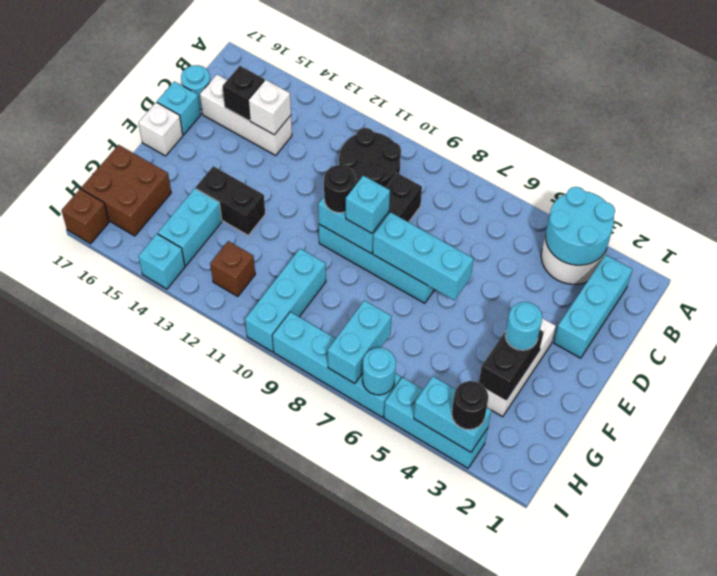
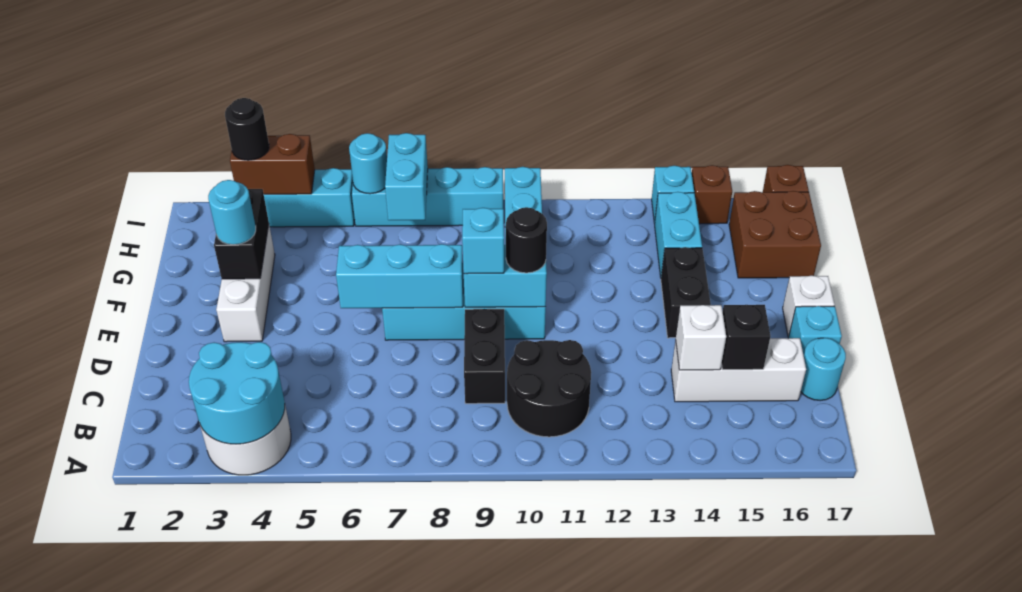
cyan brick B2:D2 level 1 -> none
black brick F13:F14 level 1 -> black brick E14:F14 level 1
brown brick H12 level 1 -> brown brick I15 level 1
cyan brick I3:I4 level 2 -> brown brick I3:I4 level 2

